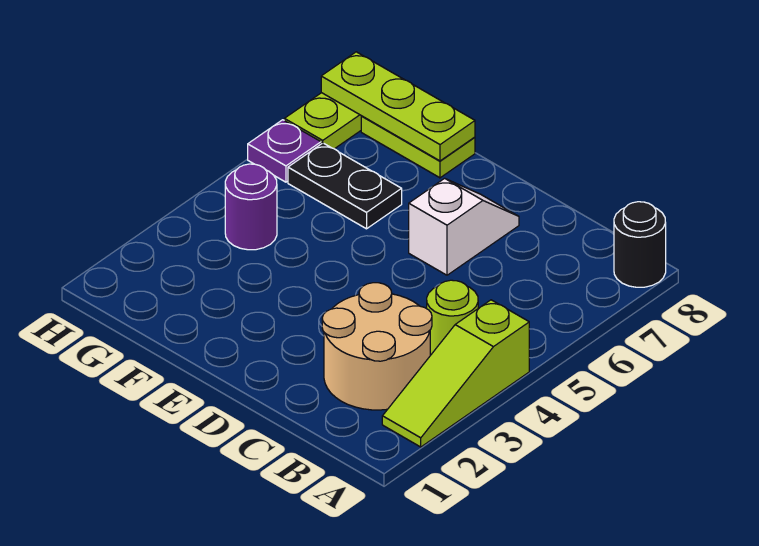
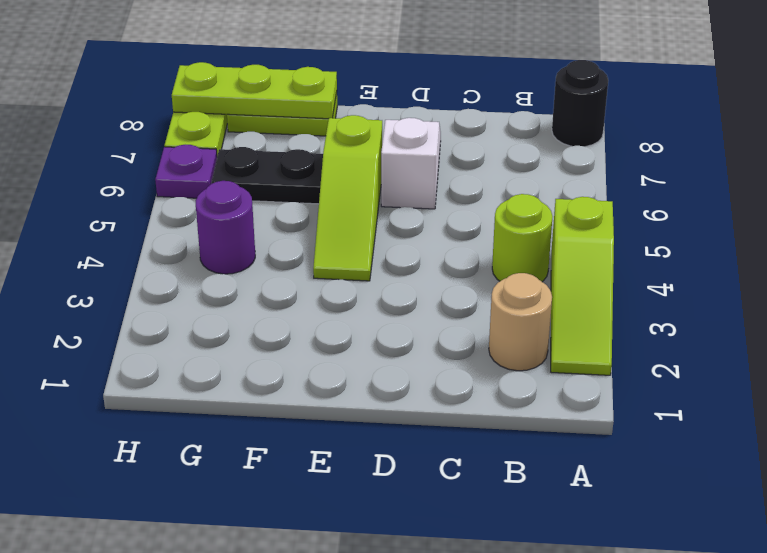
tan round brick B2:C3 level 1 -> tan round brick B2 level 1
none -> lime slope E4:E6 level 1 top 6

